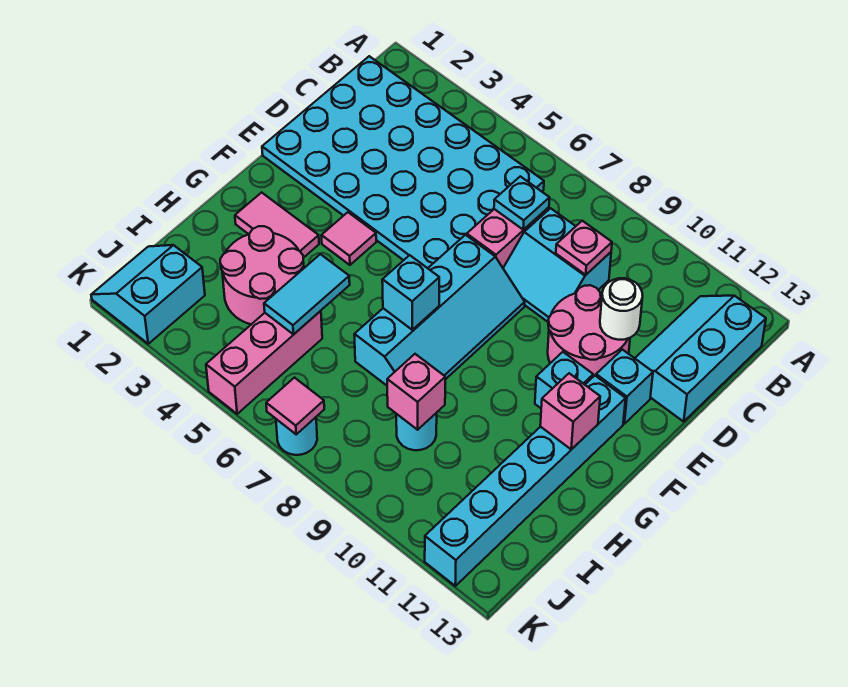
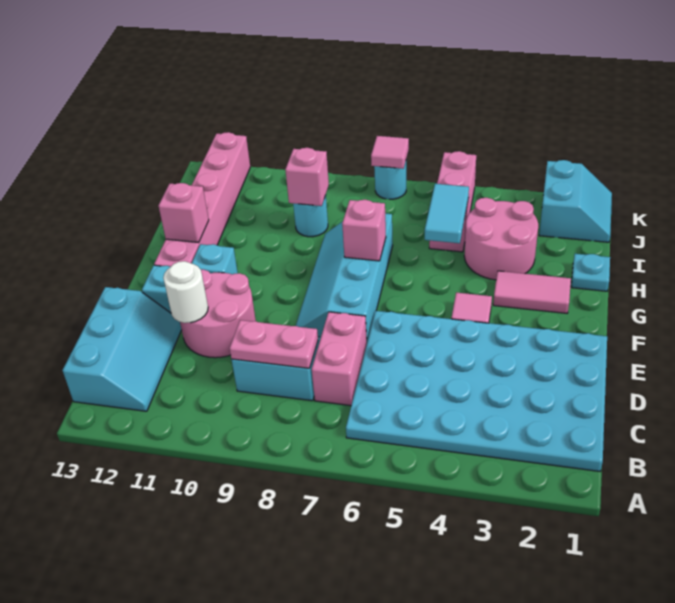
cyan plate C7 level 2 -> cyan plate H1 level 1
pink plate C9 level 2 -> pink plate C8:C9 level 2
cyan brick F12:K12 level 1 -> pink brick F12:K12 level 1
cyan brick G7 level 2 -> pink brick G7 level 2

